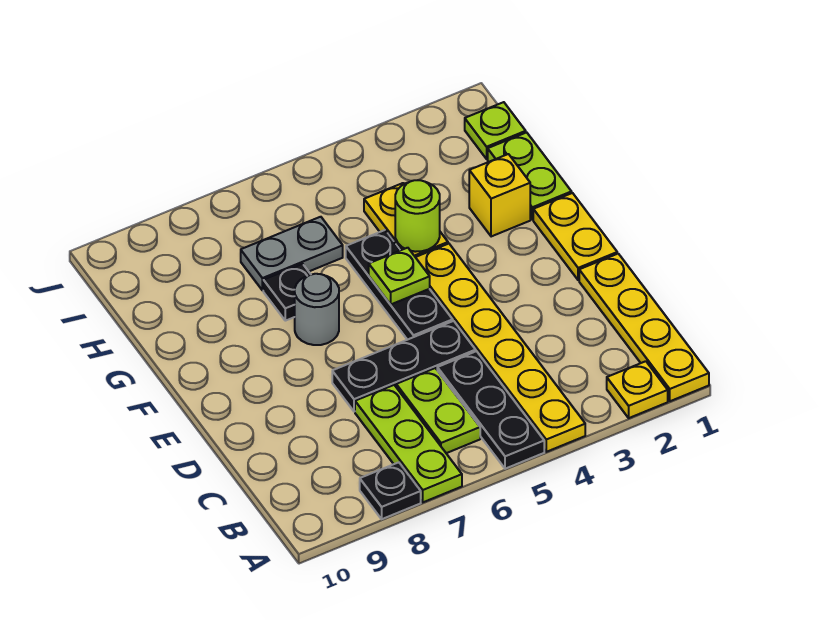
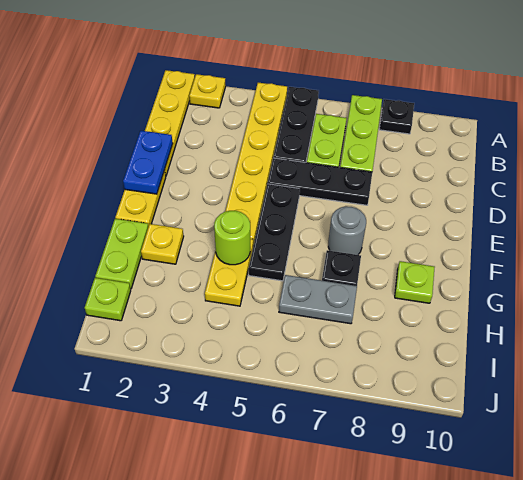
none -> blue plate D1:E1 level 2
lime plate F5 level 2 -> lime plate G9 level 1
yellow brick G2 level 1 -> yellow plate G2 level 1

